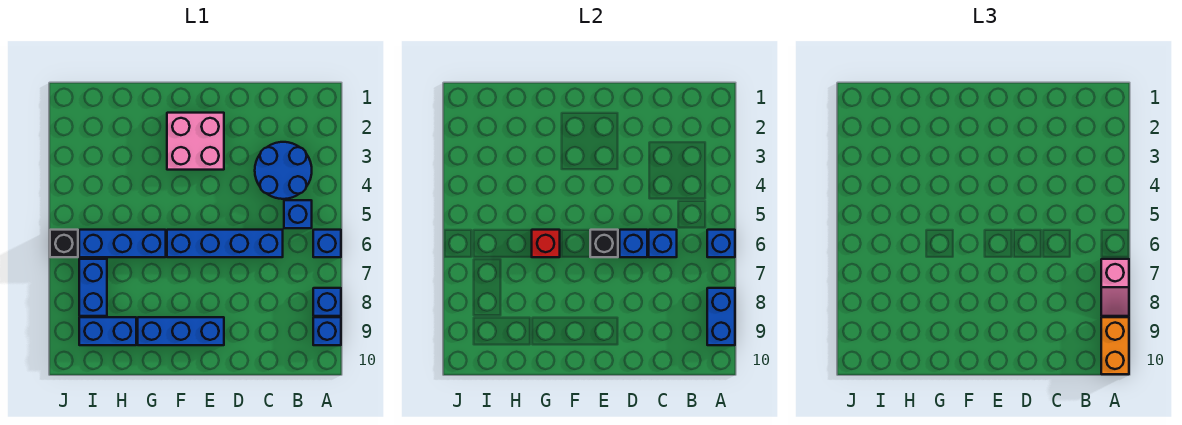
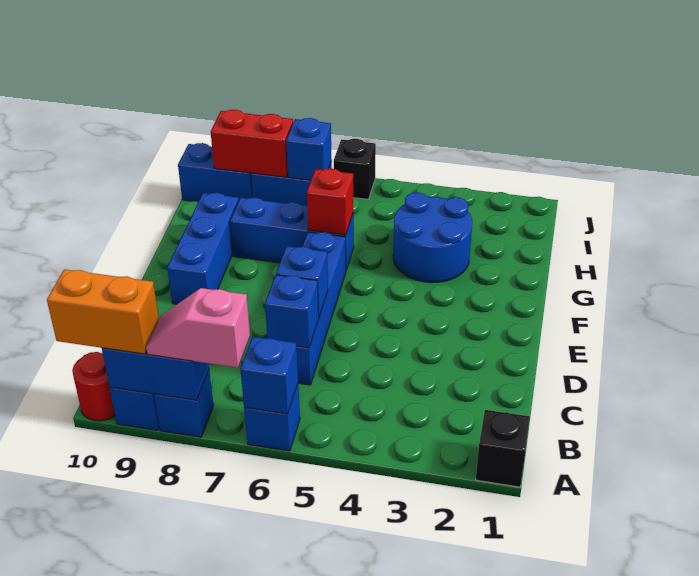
none -> red round brick A10 level 1
blue round brick B3:C4 level 1 -> blue round brick G3:H4 level 1
blue brick B5 level 1 -> blue brick I7 level 2
pink brick E2:F3 level 1 -> none
black brick E6 level 2 -> black brick A1 level 1
blue brick G6:I6 level 1 -> blue brick G6:G8 level 1
blue brick H9:I9 level 1 -> blue brick I9:I10 level 1
none -> red brick I8:I9 level 2

